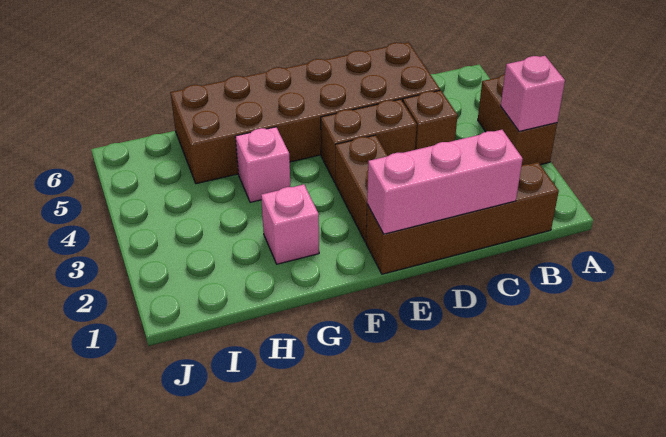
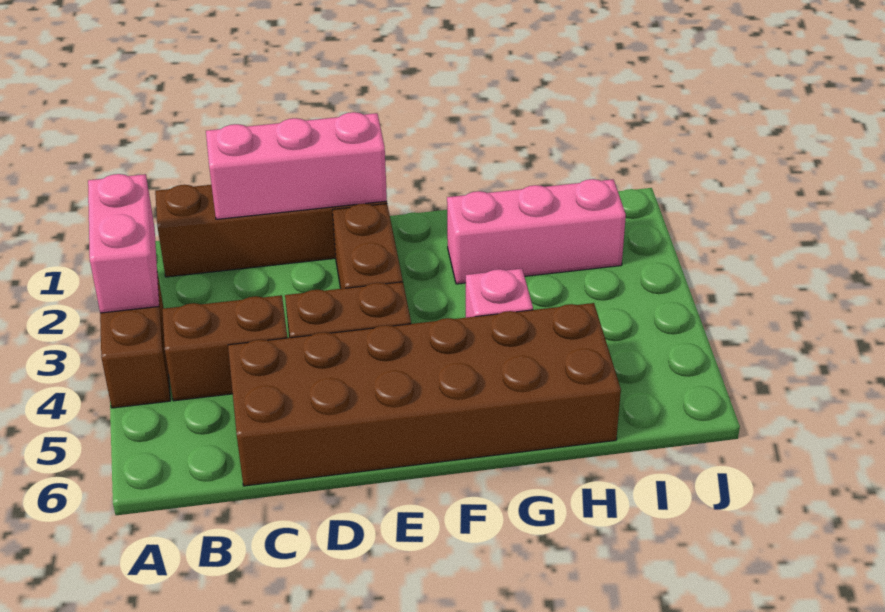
pink brick A3 level 2 -> pink brick A2:A3 level 2
brown brick C4 level 1 -> brown brick B4:C4 level 1
pink brick G2 level 1 -> pink brick G2:I2 level 1

